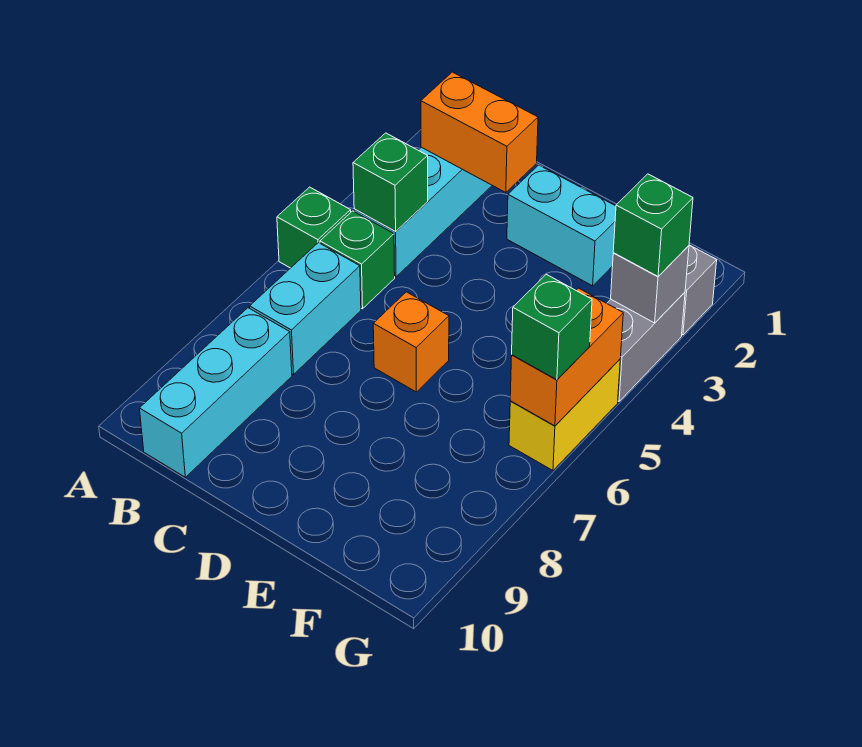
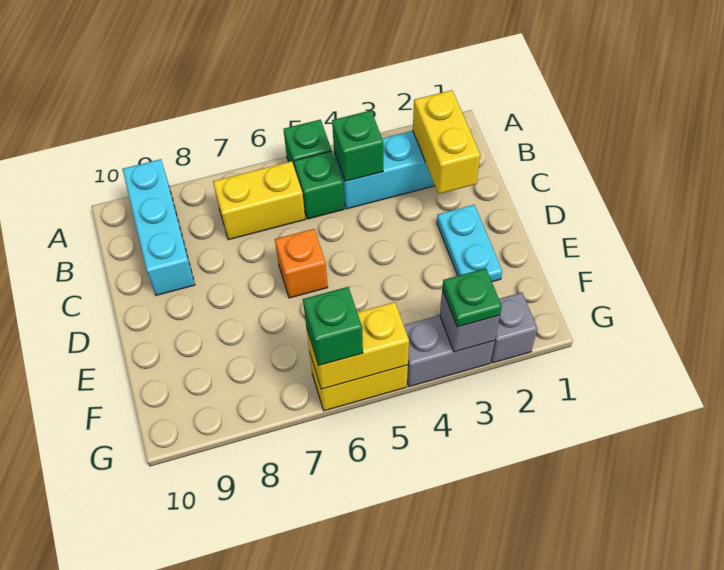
orange brick B2:C2 level 2 -> yellow brick B2:C2 level 2
cyan brick B6:B7 level 1 -> yellow brick B6:B7 level 1
cyan brick B8:B10 level 1 -> cyan brick A9:C9 level 1
cyan brick D2:E2 level 1 -> cyan plate D2:E2 level 1
green brick G3 level 3 -> green plate G3 level 3
orange brick G5:G6 level 2 -> yellow brick G5:G6 level 2

